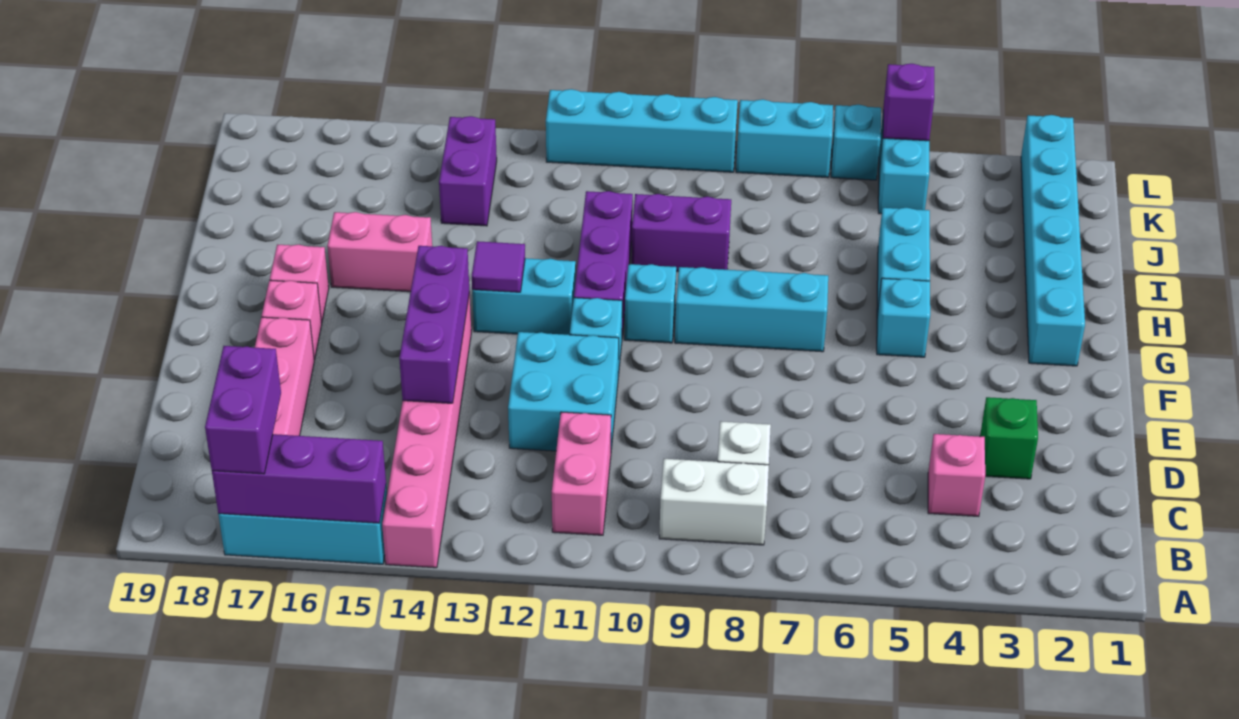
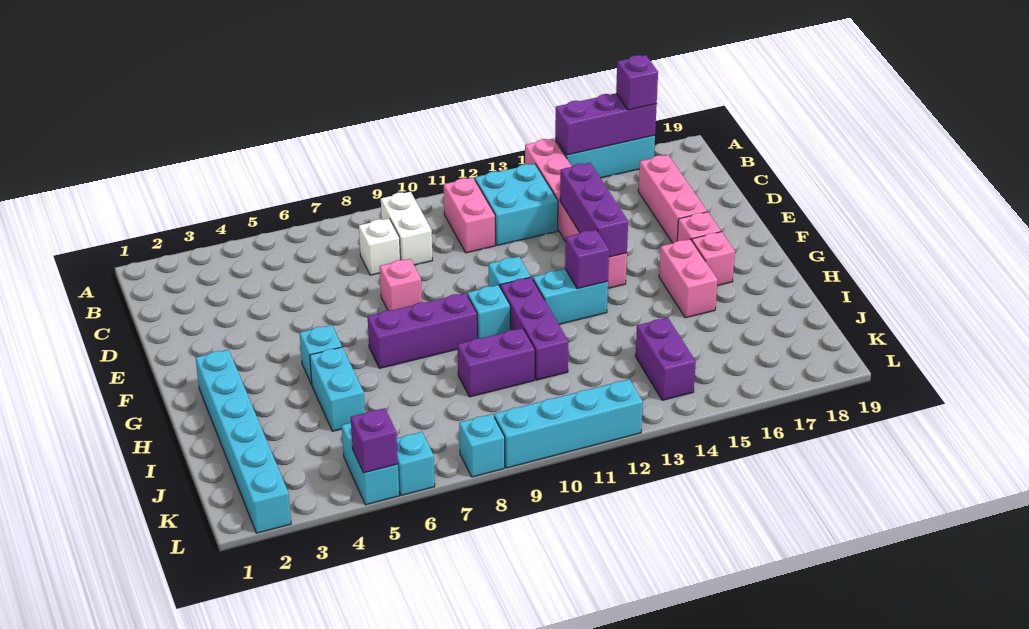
purple brick A17:B17 level 3 -> purple brick A17 level 3
white brick B8:B9 level 1 -> white brick B9:C9 level 1
pink brick C4 level 1 -> pink brick E8 level 1
green brick D3 level 1 -> none
cyan brick D11:E12 level 1 -> cyan brick B12:C13 level 1
cyan brick G7:G9 level 1 -> purple brick G7:G9 level 1
purple tile G13 level 2 -> purple brick G13 level 2
pink brick H15:H16 level 1 -> pink brick G16:H16 level 1
cyan brick L7:L8 level 1 -> cyan brick L8 level 1

